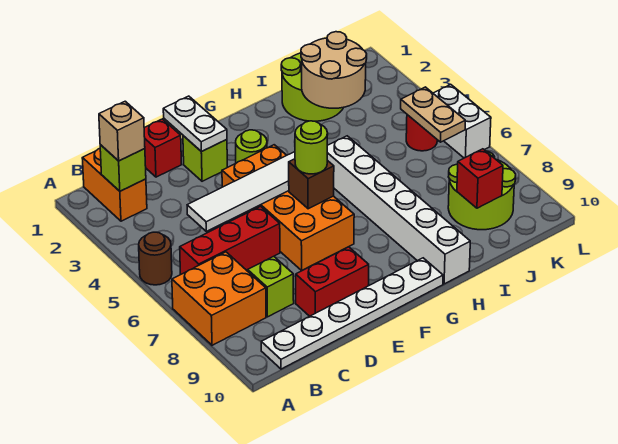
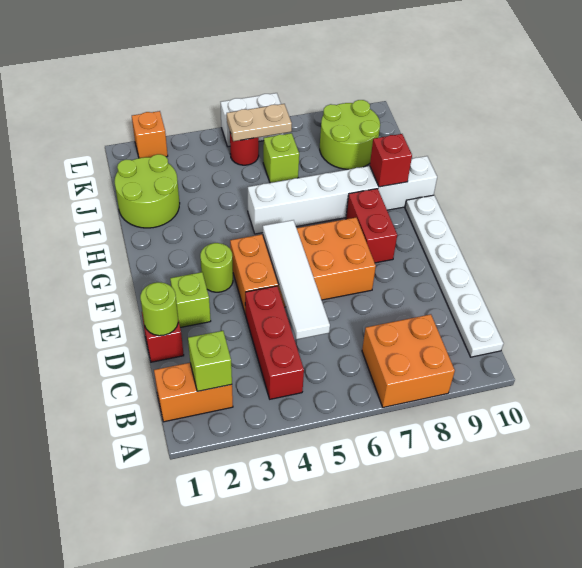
brown round brick A5 level 1 -> none
tan brick B2 level 3 -> none
red brick B6:D6 level 1 -> red brick B4:D4 level 1
lime brick C8 level 1 -> lime brick J6 level 1
red brick D9:E9 level 1 -> red brick F8:G8 level 1
white plate E1:E2 level 2 -> none
brown brick F6 level 2 -> none
lime round brick F6 level 3 -> lime round brick D1 level 2
tan round brick I2:J3 level 2 -> none
red brick J9 level 2 -> red brick H9 level 2
none -> orange brick L2 level 1

